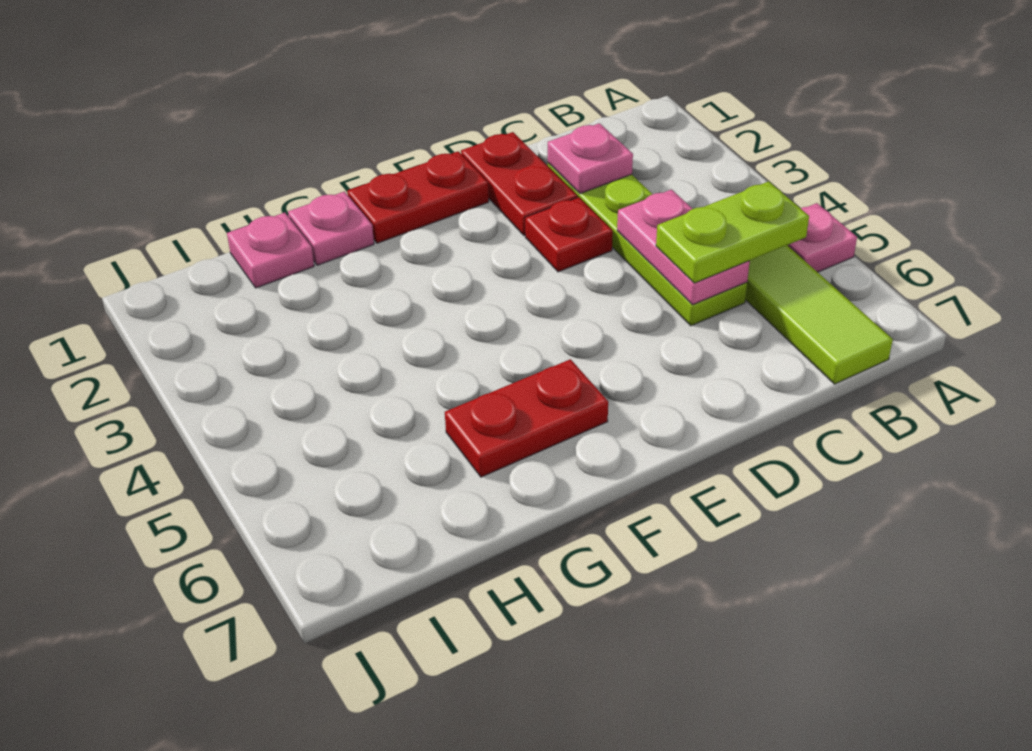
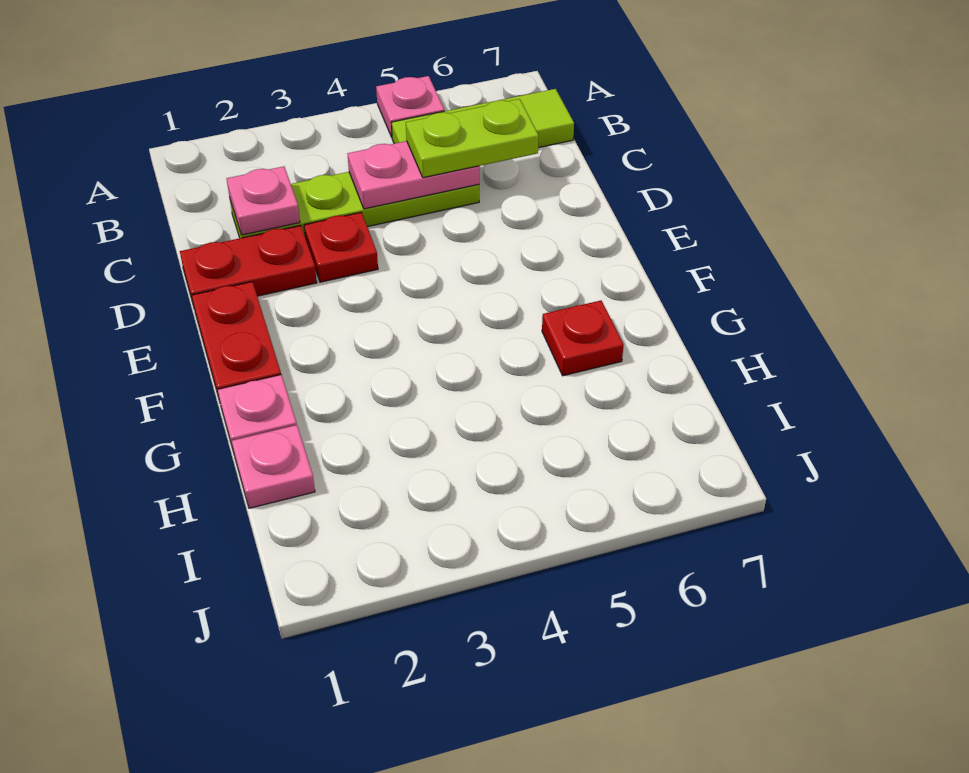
lime plate B5:C5 level 3 -> lime plate C5:C6 level 3
red plate F6:G6 level 1 -> red plate G6 level 1

